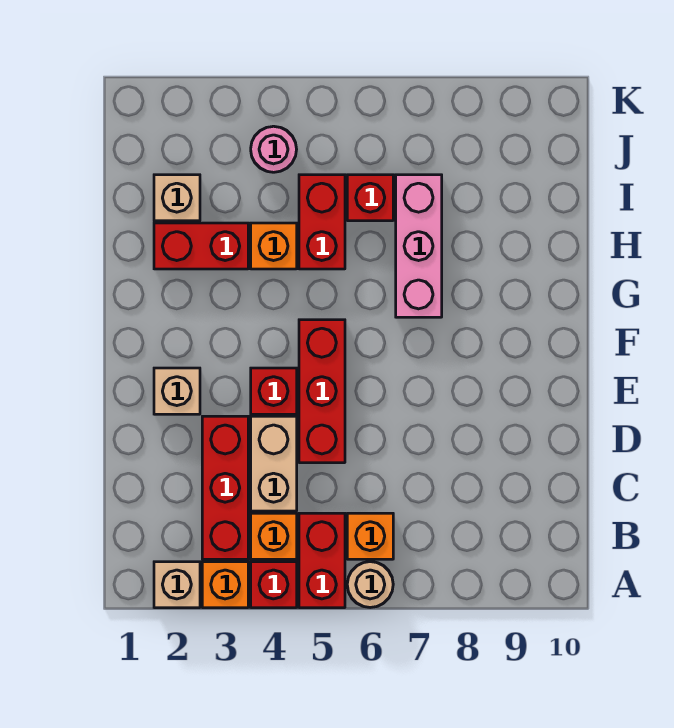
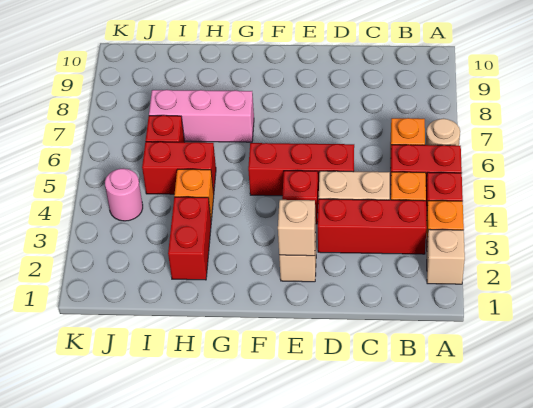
tan brick I2 level 1 -> tan brick E2 level 2

